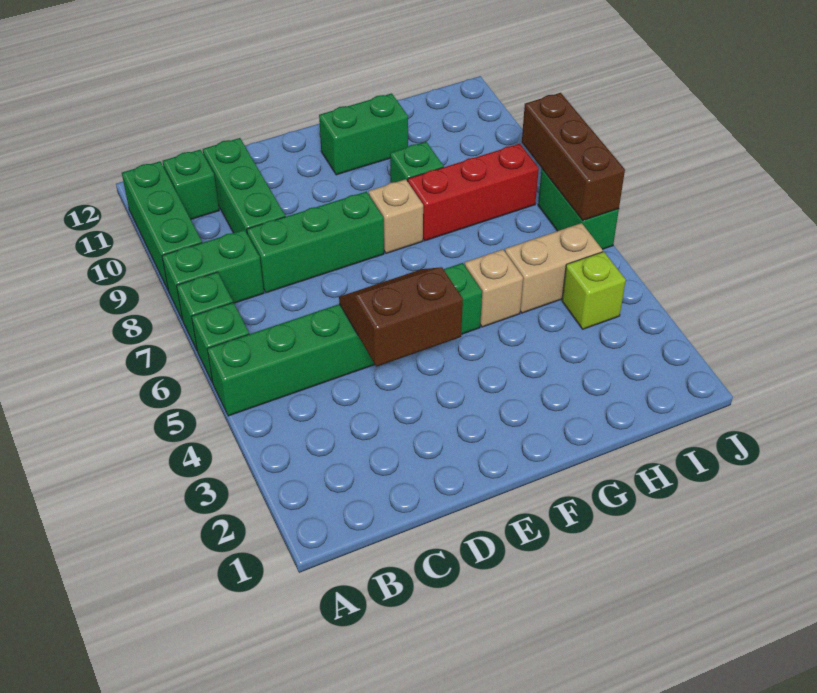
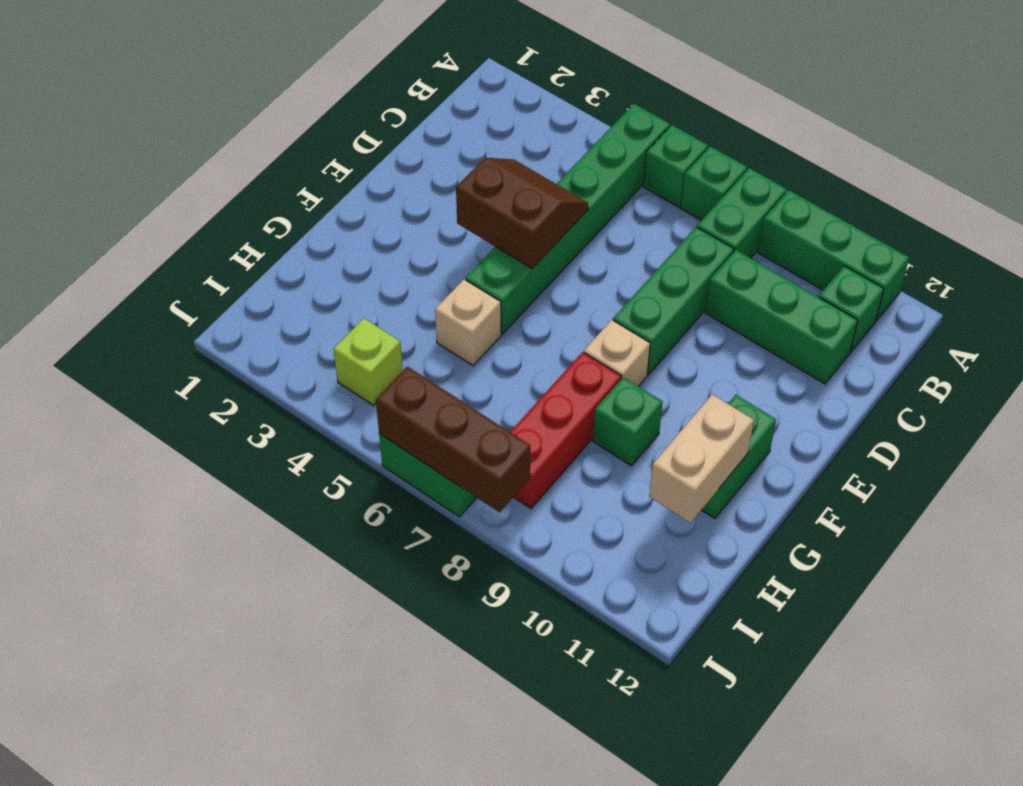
brown slope D4:E5 level 2 top 4 -> brown slope D4:E5 level 2 top E
tan brick H5:I5 level 1 -> tan brick G11:H11 level 2

